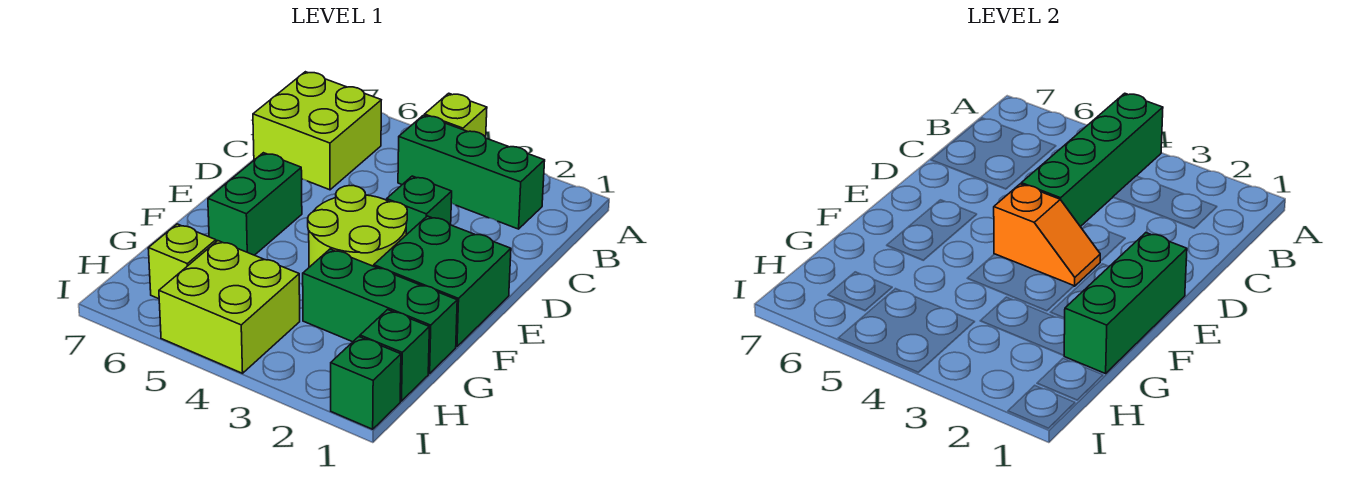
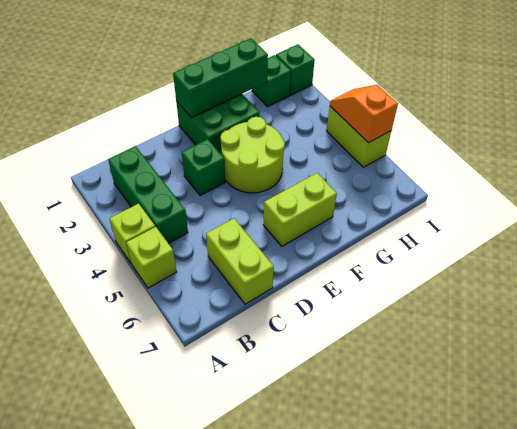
green brick A4:D4 level 2 -> none
lime brick B6:C7 level 1 -> lime brick C6:C7 level 1
orange slope E3:E4 level 2 top 4 -> orange slope I4:I5 level 2 top 5
green brick E6:F6 level 1 -> lime brick E6:F6 level 1
green brick G1:G3 level 1 -> none
lime brick H4:I5 level 1 -> lime brick I4:I5 level 1
lime brick H6 level 1 -> lime brick A5 level 1

